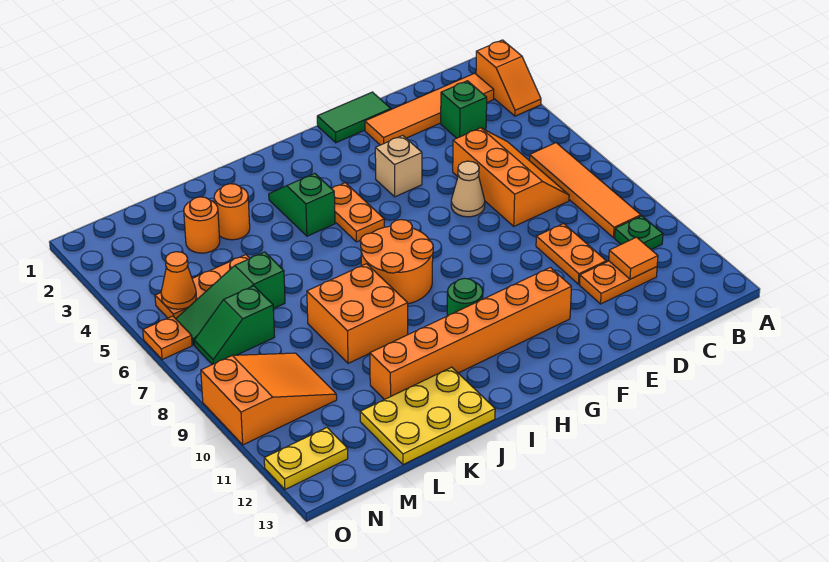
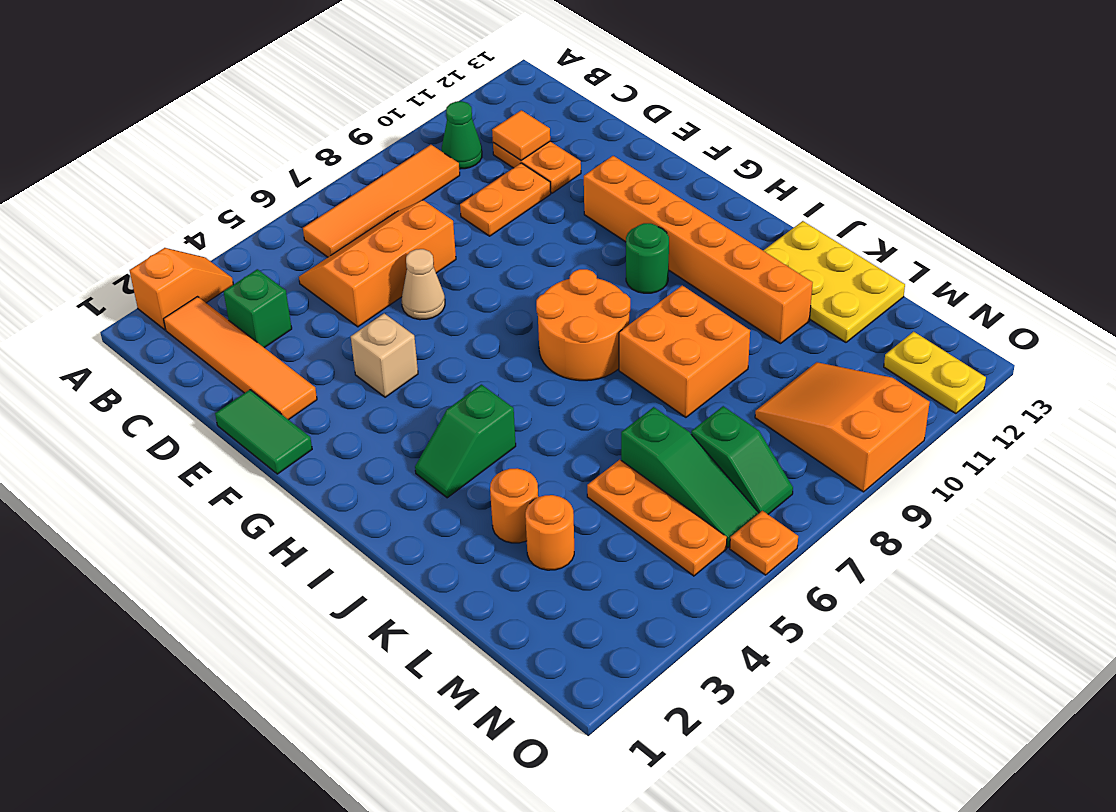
green plate B10 level 1 -> green cone B10 level 1
orange plate H4:H5 level 1 -> none
orange cone N5 level 2 -> none

